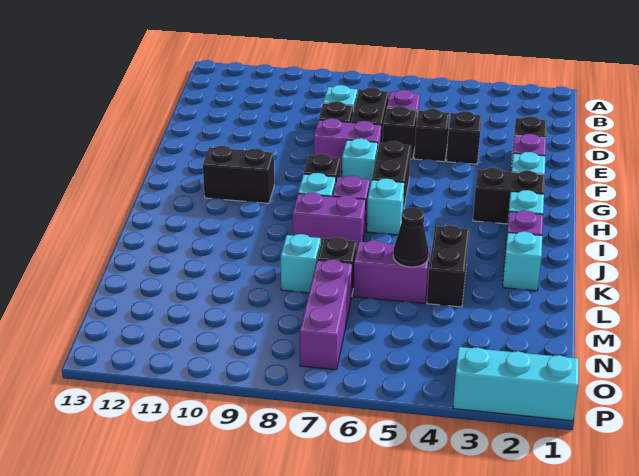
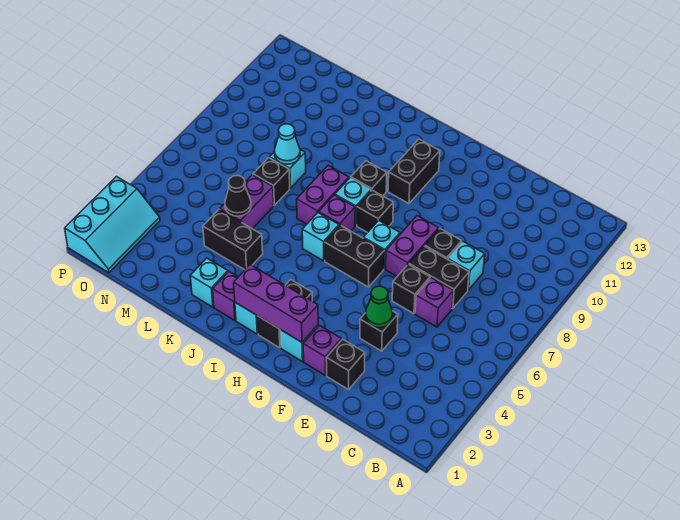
none -> green cone E4 level 2
black brick E5 level 1 -> black brick I9 level 1
none -> cyan cone L8 level 2
purple brick M7:O7 level 1 -> purple brick G2:I2 level 2

